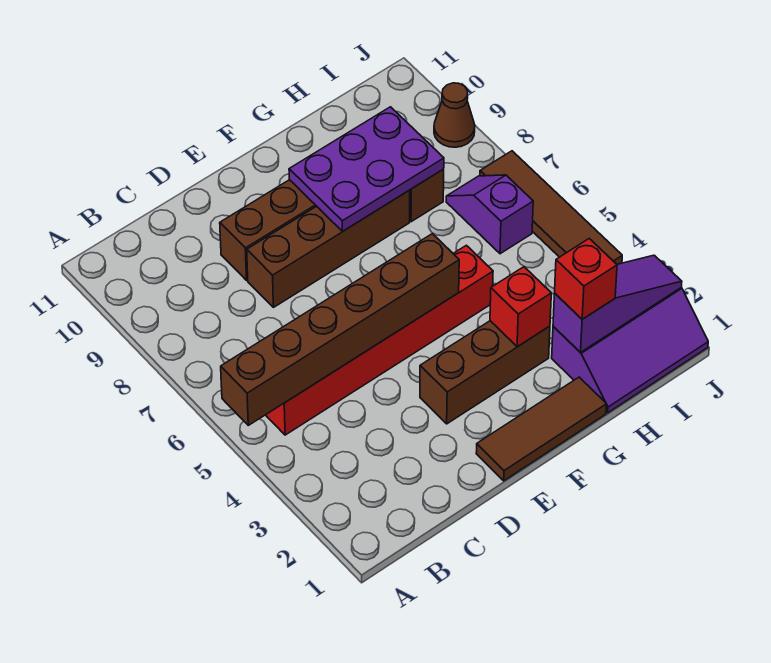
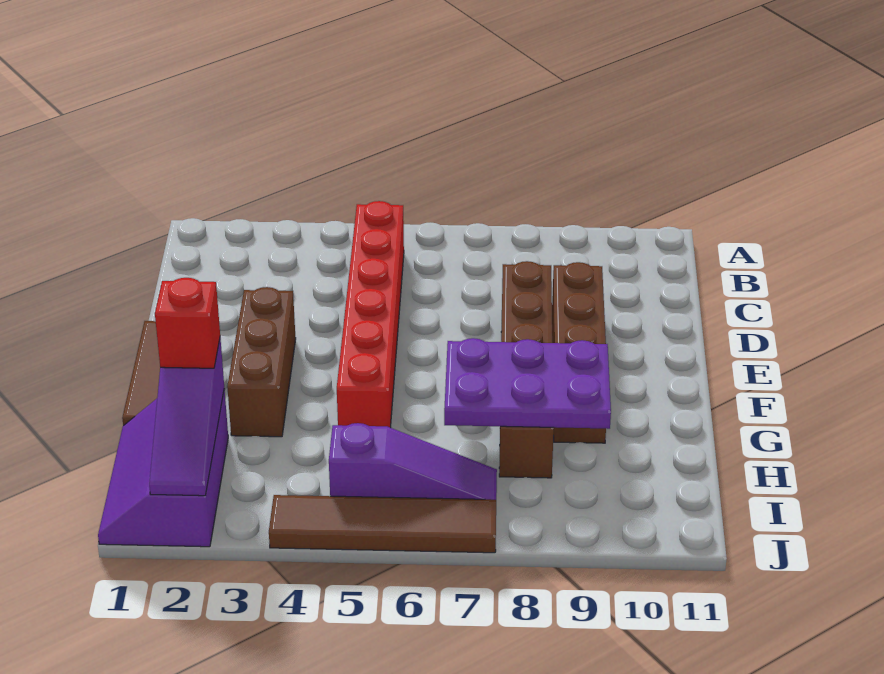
brown brick A5:F5 level 2 -> none
purple plate F8:H9 level 2 -> purple plate G7:H9 level 2
red brick G3 level 2 -> none
purple slope I6:I7 level 1 top 6 -> purple slope I5:I7 level 1 top 5
brown cone J9 level 1 -> none

